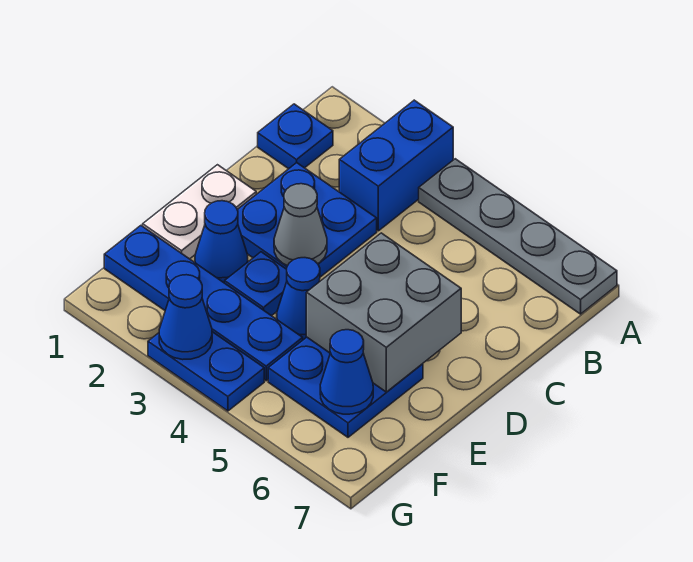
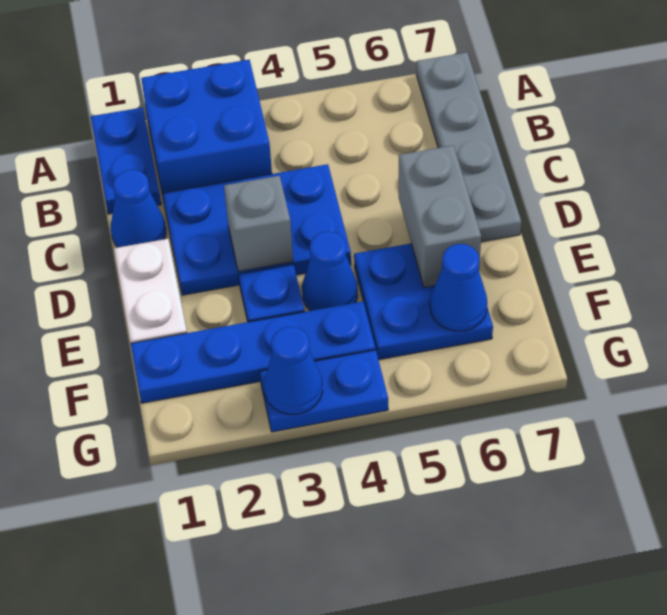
blue brick A3:B3 level 1 -> blue brick A2:B3 level 1
grey plate A4:A7 level 1 -> grey plate A7:D7 level 1
blue plate B1 level 1 -> blue plate A1:B1 level 1
blue plate C2:D3 level 1 -> blue plate C2:D4 level 1
grey cone D3 level 2 -> grey brick D3 level 2
grey brick D5:E6 level 2 -> grey brick D6:E6 level 2
blue cone E2 level 1 -> blue cone C1 level 1

